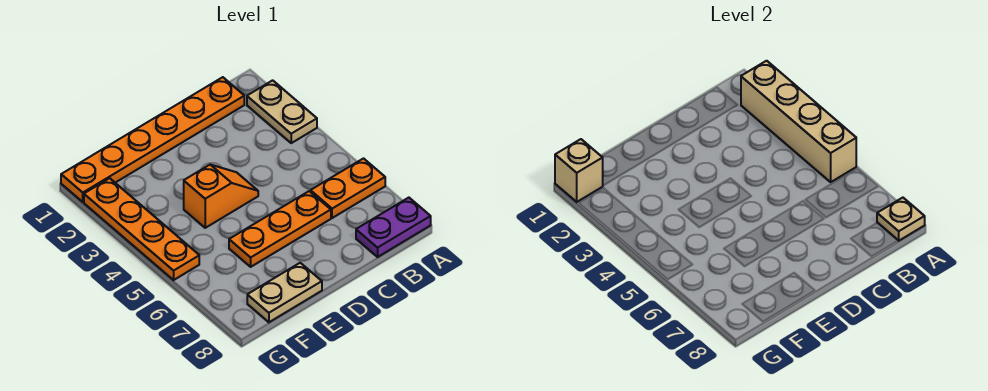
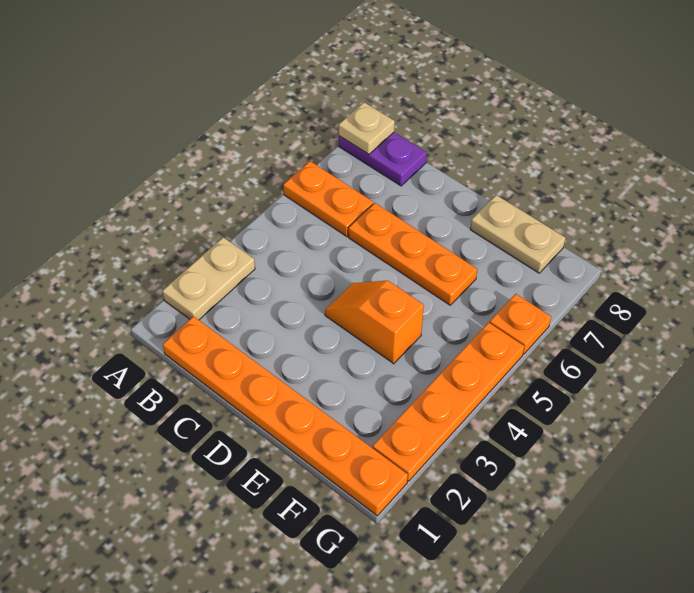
tan brick A2:A5 level 2 -> none
tan brick G1 level 2 -> none
none -> orange plate G6 level 1

